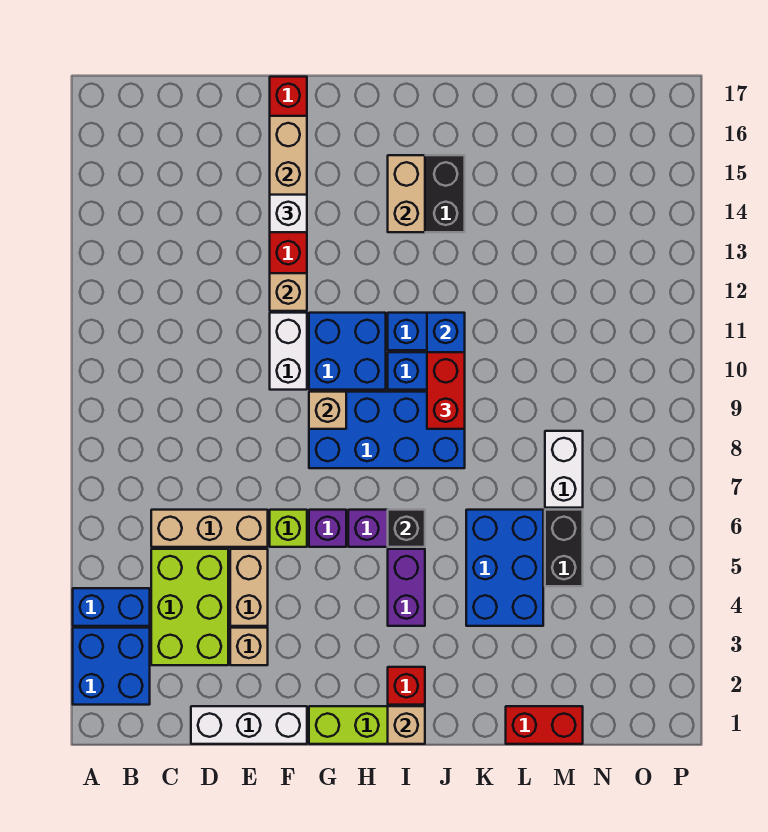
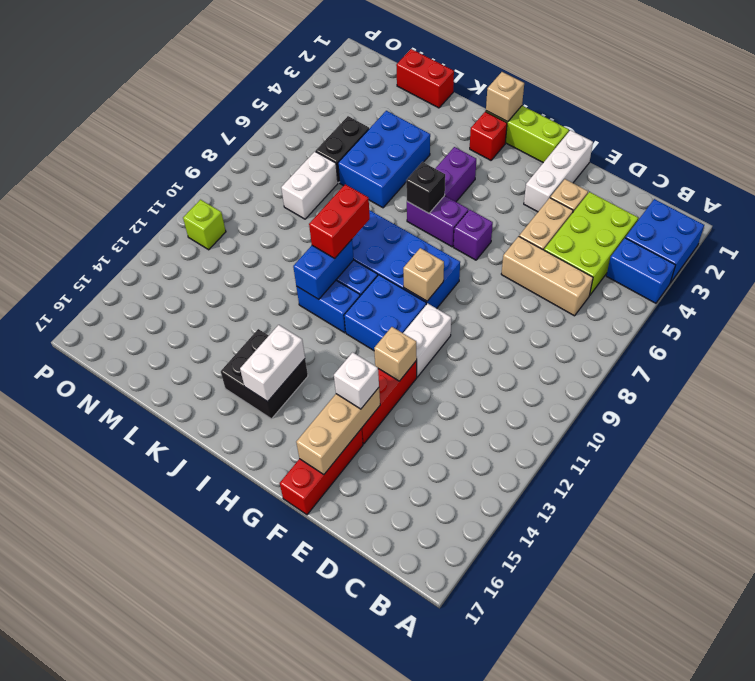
white brick D1:F1 level 1 -> white brick F1:F3 level 1
lime brick F6 level 1 -> lime brick O11 level 1
tan brick I14:I15 level 2 -> white brick I14:I15 level 2

